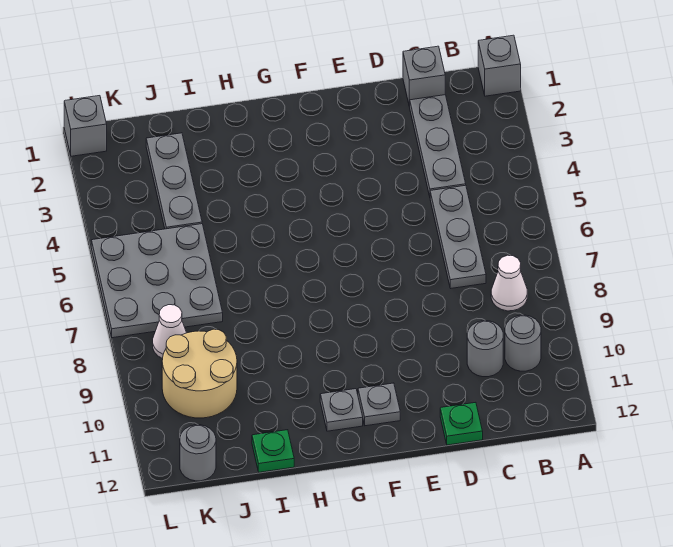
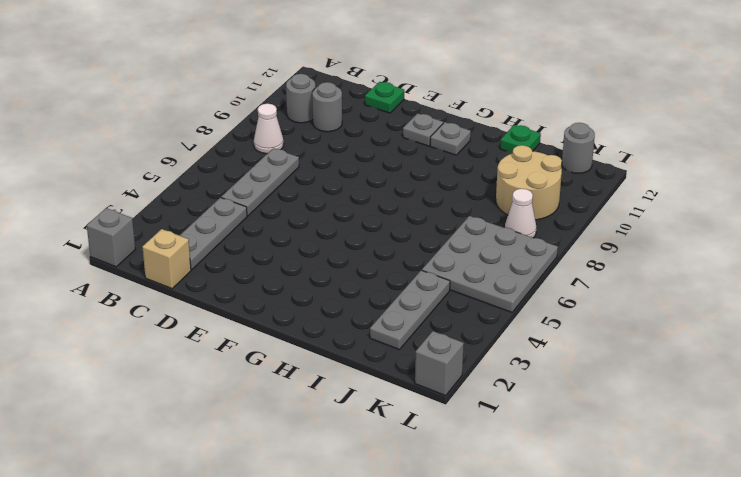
grey brick C1 level 1 -> tan brick C1 level 1

